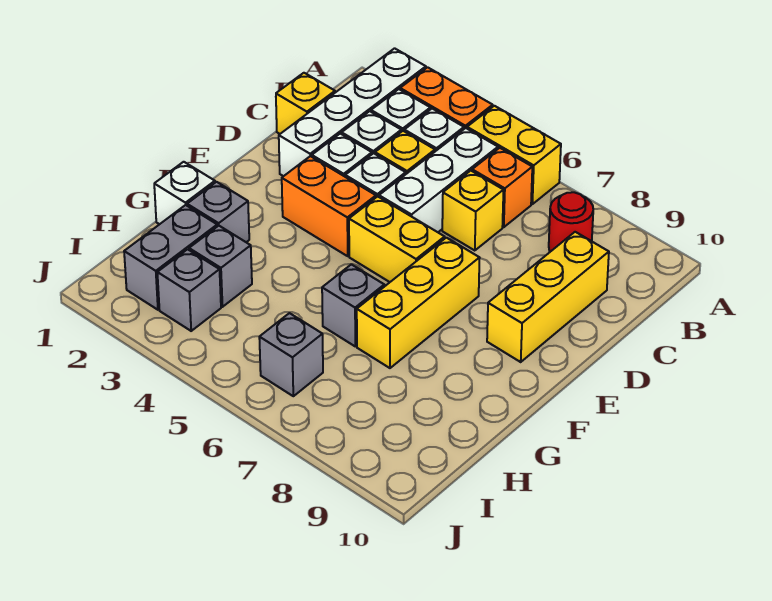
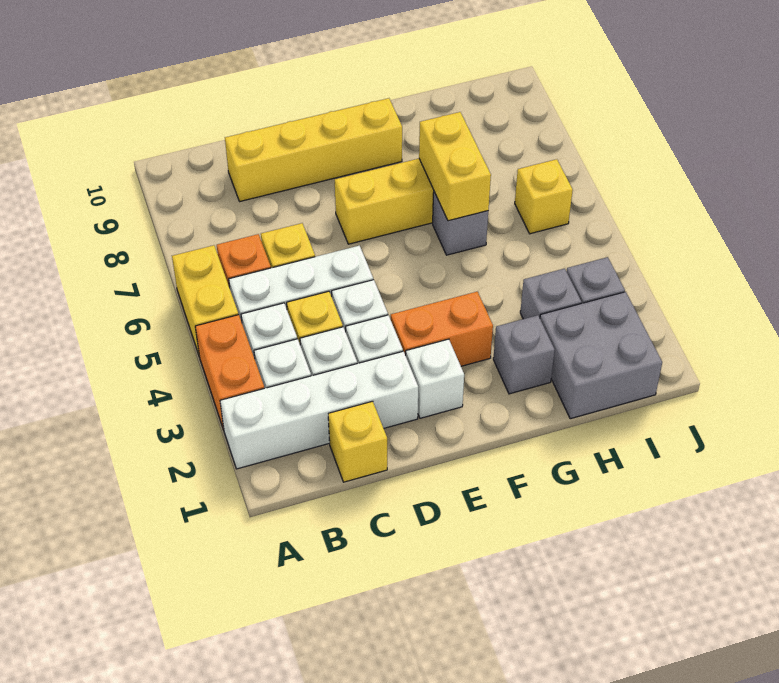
red round brick B8 level 1 -> none
yellow brick C9:E9 level 1 -> yellow brick C9:F9 level 1
orange brick E3:E4 level 1 -> orange brick E3:F3 level 1
yellow brick E5:E6 level 1 -> yellow brick G6:G7 level 2
white brick G1 level 1 -> white brick E2 level 1
grey brick H2:I2 level 1 -> grey brick H1:I2 level 1
grey brick I6 level 1 -> yellow brick I6 level 1

